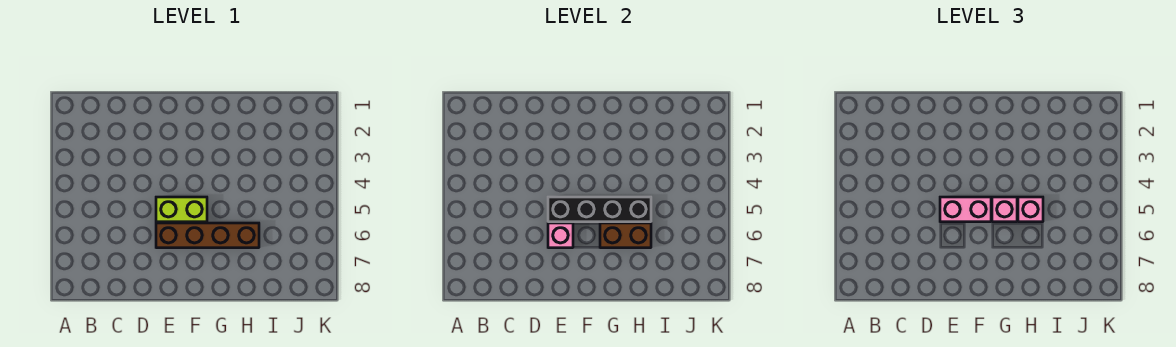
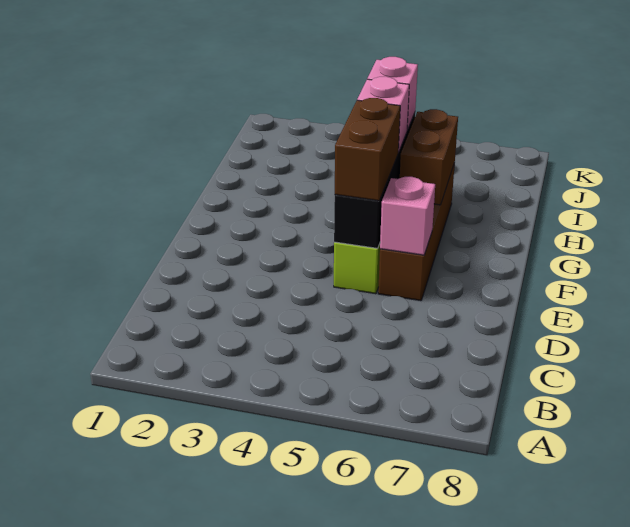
pink brick E5:F5 level 3 -> brown brick E5:F5 level 3

